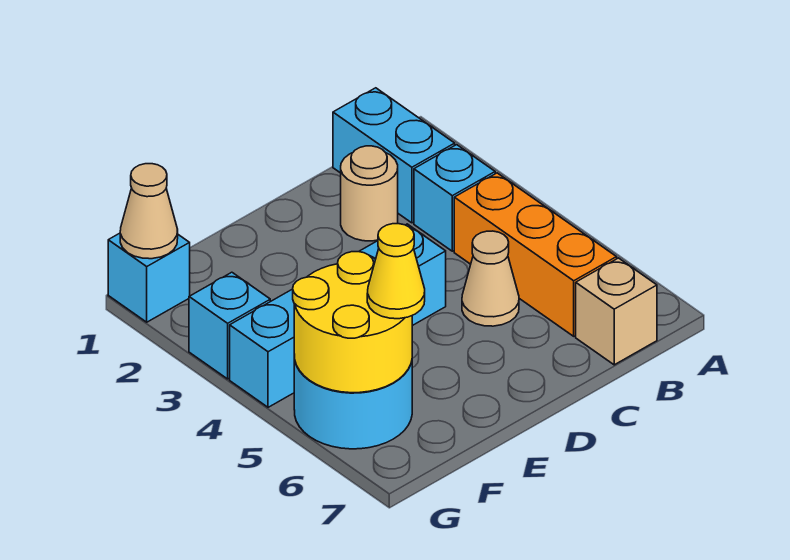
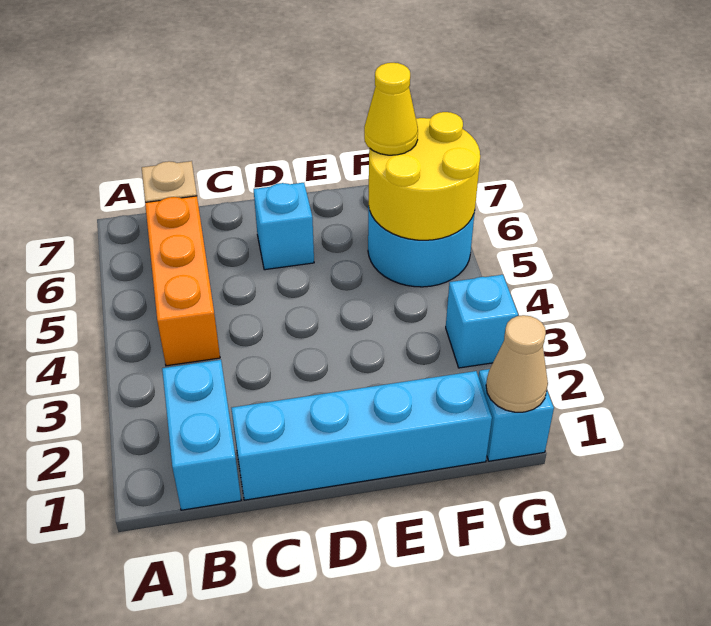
cyan brick B3 level 1 -> cyan brick D6 level 1
tan round brick C2 level 1 -> none
tan cone C5 level 1 -> none
cyan brick D4:G4 level 1 -> cyan brick C1:F1 level 1

